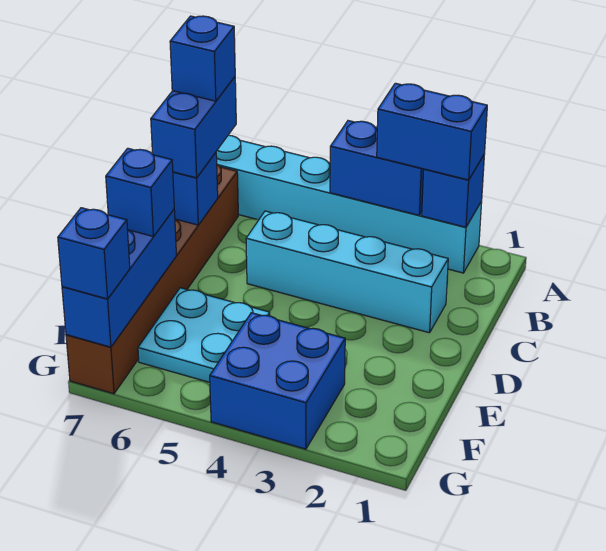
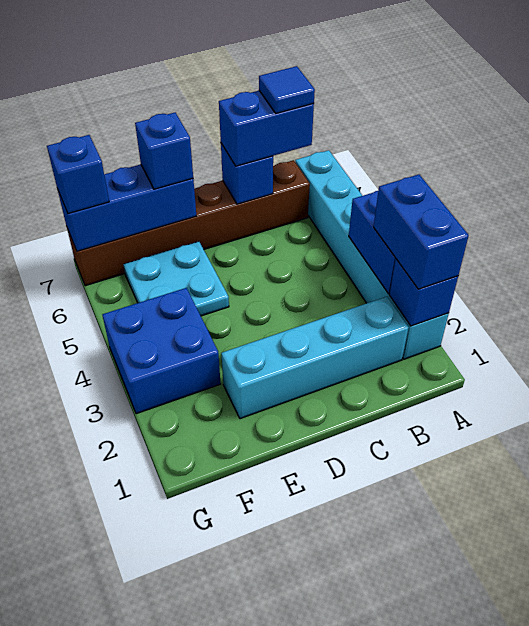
blue brick B7 level 4 -> blue tile B7 level 4
cyan brick C2:C5 level 1 -> cyan brick B2:E2 level 1

